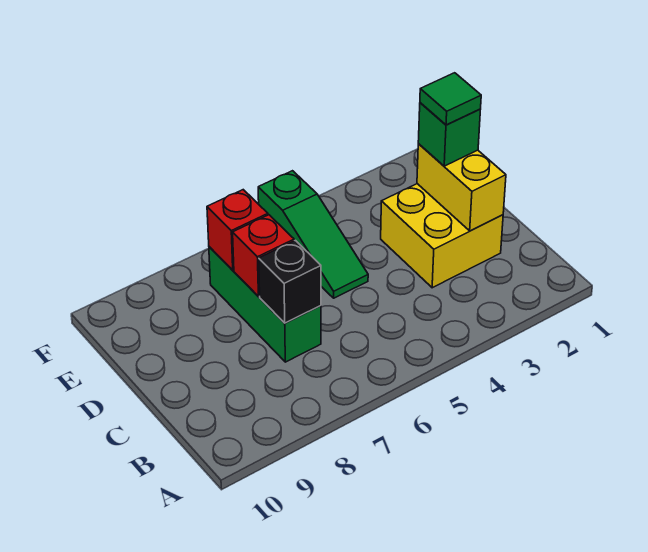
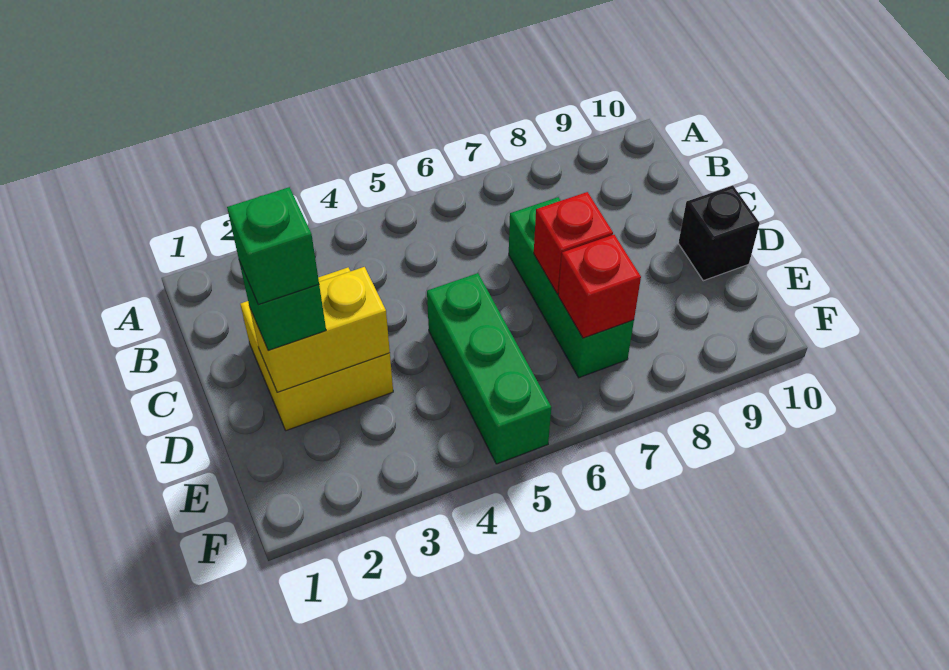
yellow brick C2:D2 level 2 -> yellow brick D2:D3 level 2
black brick C7 level 2 -> black brick D10 level 1
green tile D2 level 4 -> green brick D2 level 4
green slope D5:F5 level 1 top F -> green brick D5:F5 level 1

